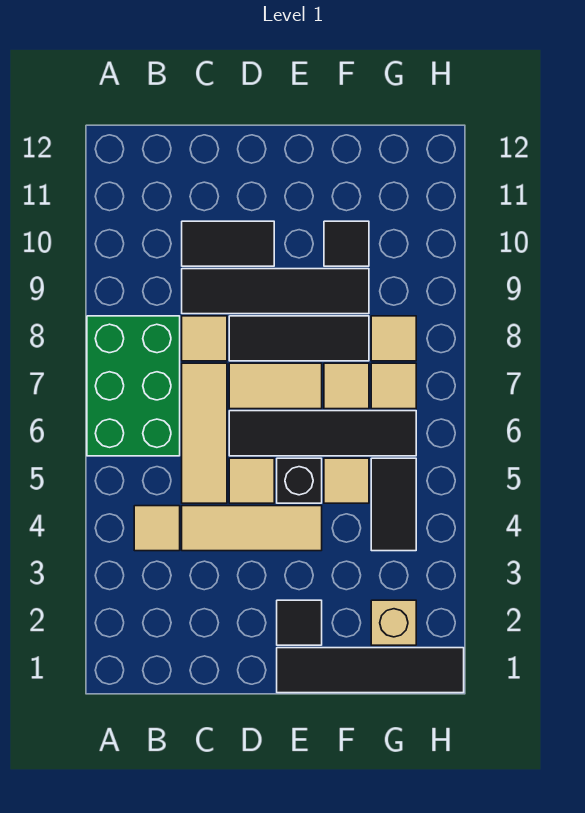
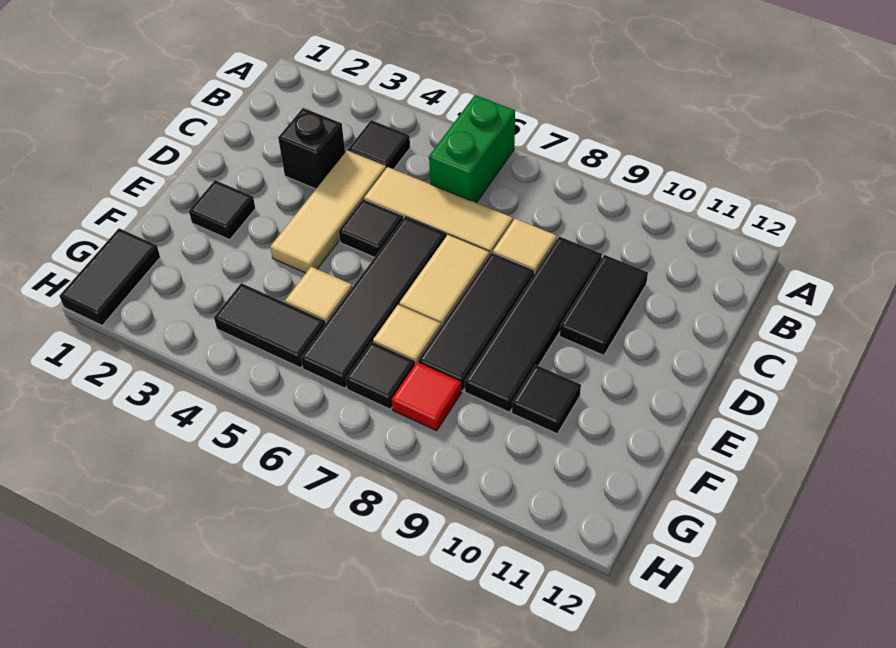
green brick A6:B8 level 1 -> green brick A6:B6 level 1
tan tile B4 level 1 -> black tile B4 level 1
tan tile D5 level 1 -> black tile D5 level 1
black tile E1:H1 level 1 -> black tile G1:H1 level 1
black brick E5 level 1 -> black brick C3 level 1
tan brick G2 level 1 -> none
tan tile G7 level 1 -> black tile G7 level 1
tan tile G8 level 1 -> red tile G8 level 1

